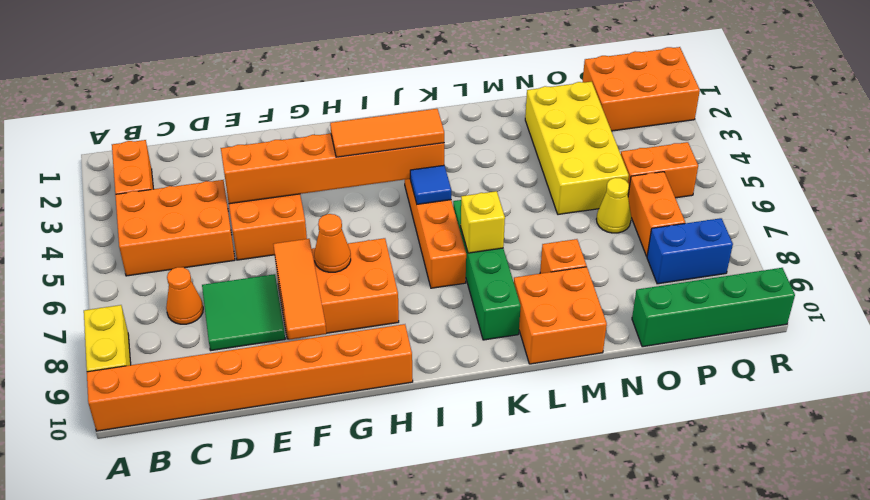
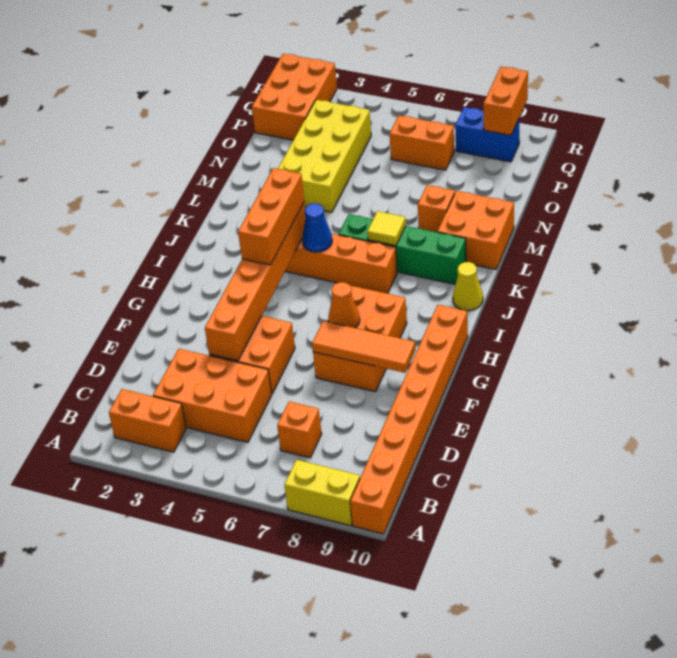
orange brick B4:D5 level 1 -> orange brick C3:D5 level 1
orange cone C7 level 1 -> orange brick C7 level 1
green tile D7:E8 level 1 -> none
orange tile H4:J4 level 3 -> orange brick H4:J4 level 3
blue tile J5 level 2 -> blue cone J5 level 2
yellow brick K7 level 2 -> yellow tile K7 level 2
yellow brick N2:O5 level 1 -> yellow brick M3:P4 level 1
yellow cone O6 level 1 -> yellow cone J10 level 1
green brick O10:R10 level 1 -> none
orange brick P5:Q5 level 1 -> orange brick Q9:R9 level 2
blue brick P8:Q8 level 1 -> blue brick Q8:Q9 level 1

